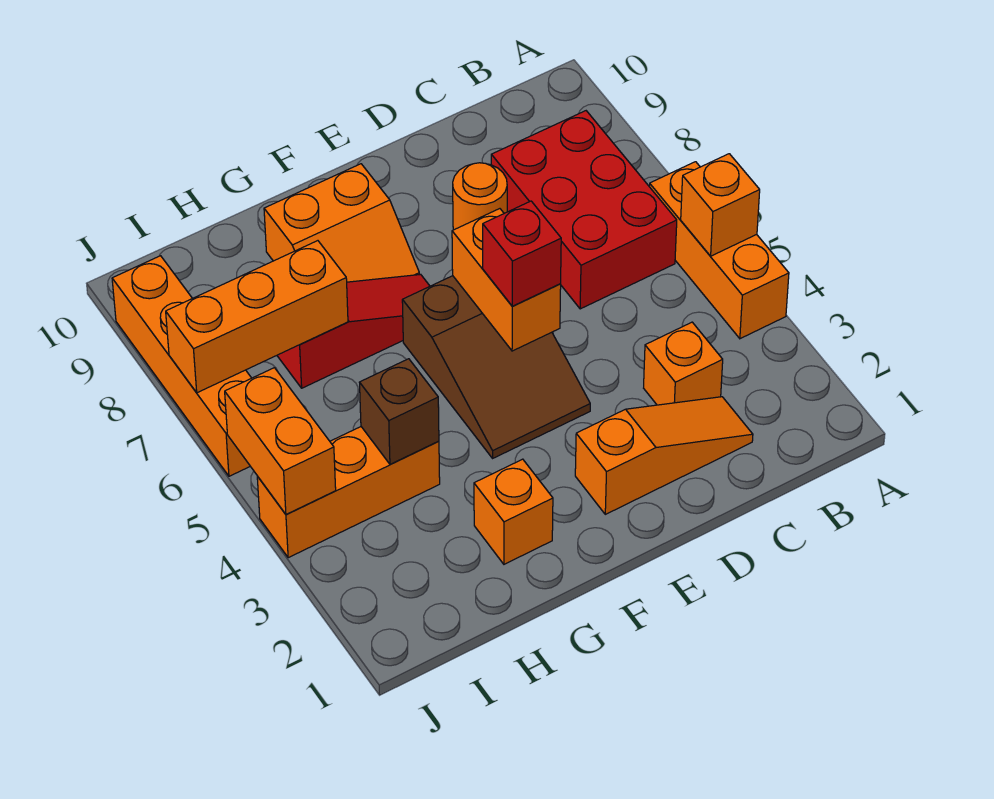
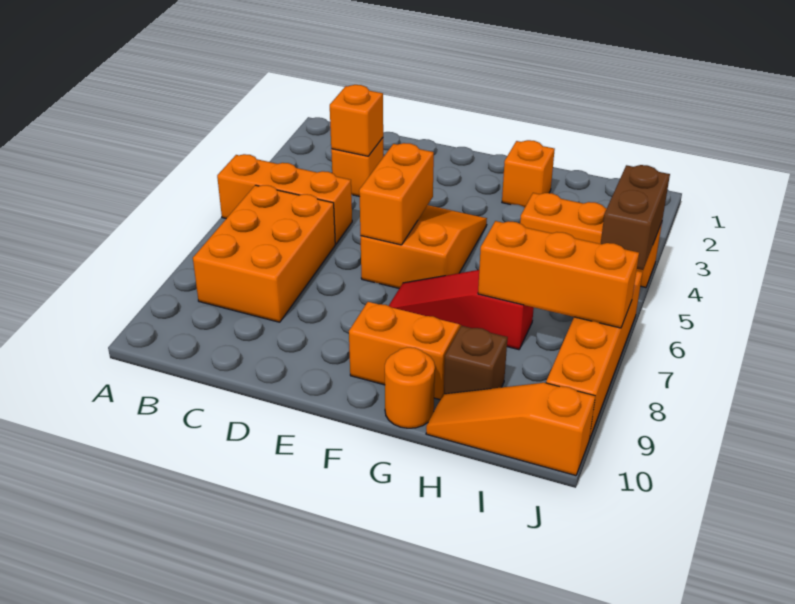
orange brick A4:A6 level 1 -> orange brick A5:C5 level 1
orange brick A5 level 2 -> orange brick C3 level 2
red brick B6:C8 level 1 -> orange brick B6:C8 level 1
orange slope C2:E2 level 1 top E -> orange slope H10:J10 level 1 top J
orange round brick D8 level 1 -> orange round brick G10 level 1
brown slope E4:F6 level 1 top 6 -> orange slope E4:F6 level 1 top 6
red brick E5 level 3 -> none
brown brick H4 level 2 -> brown brick H9 level 1
orange brick J4:J5 level 2 -> brown brick J4:J5 level 2

